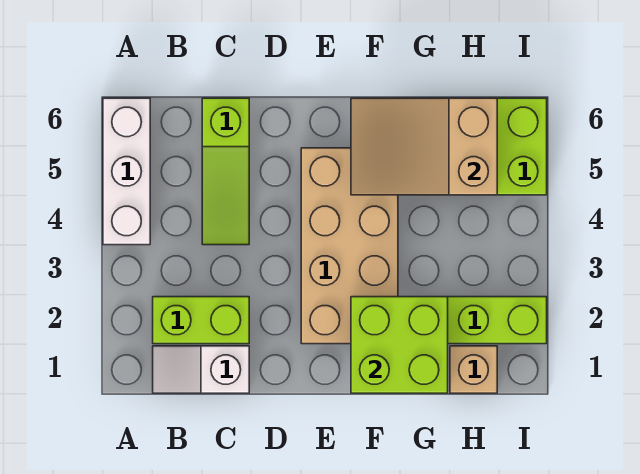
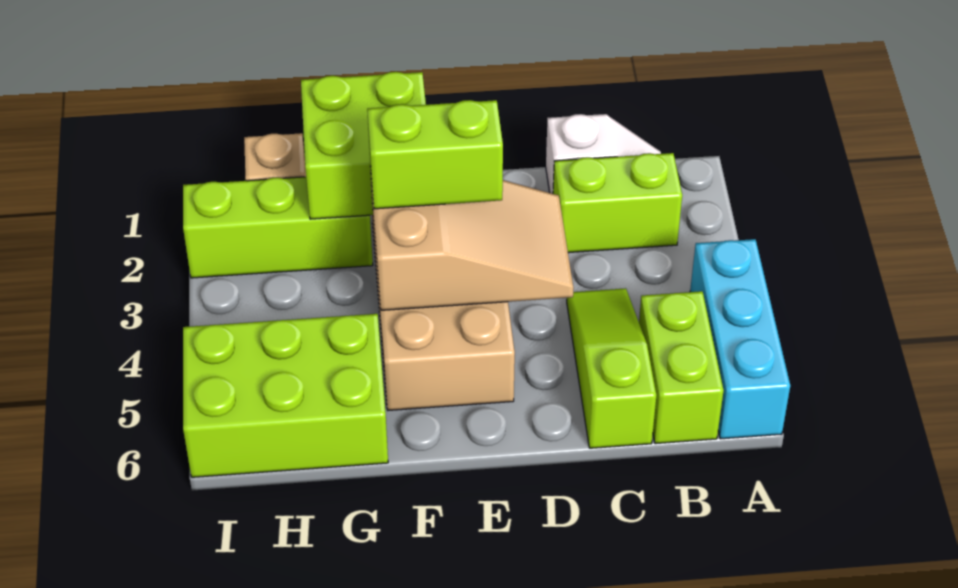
white brick A4:A6 level 1 -> cyan brick A4:A6 level 1
none -> lime brick B5:B6 level 1
none -> lime brick E3:F3 level 3
tan slope F5:H6 level 2 top H -> tan slope D3:F4 level 2 top F

